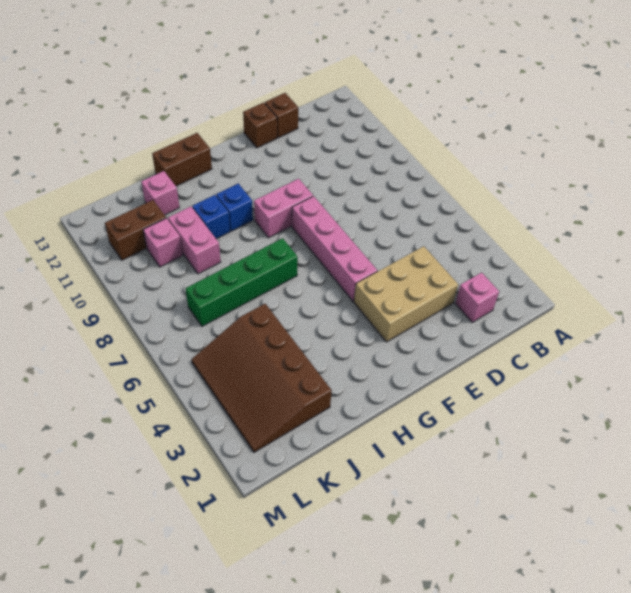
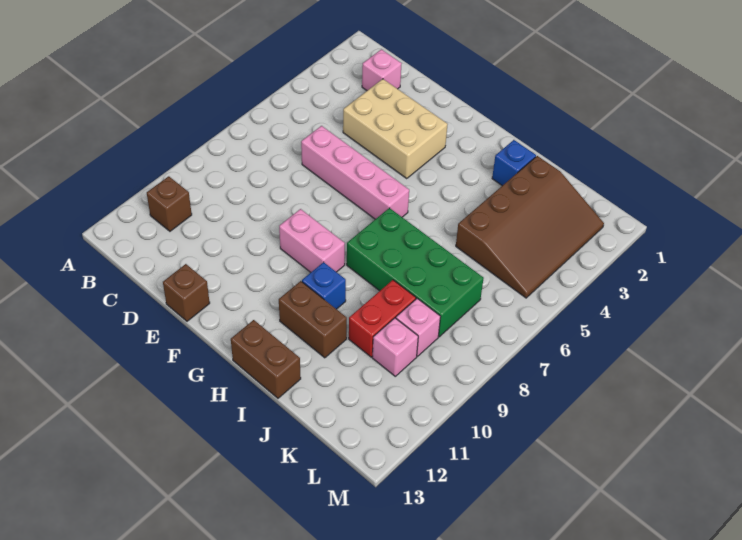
brown brick D13 level 1 -> brown brick B11 level 1
pink brick F5:F8 level 1 -> pink brick D6:G6 level 1
green brick H7:K7 level 1 -> green brick H7:K8 level 1
blue brick I10 level 1 -> blue brick I2 level 1
pink brick J9:J10 level 1 -> red brick J9:J10 level 1
pink brick J12 level 1 -> pink brick K9 level 1
brown brick K11:L11 level 1 -> brown brick H11:I11 level 1

